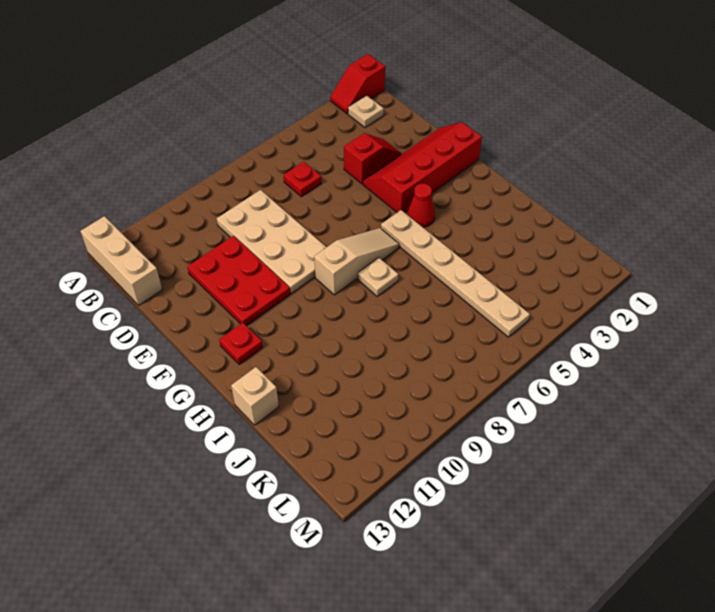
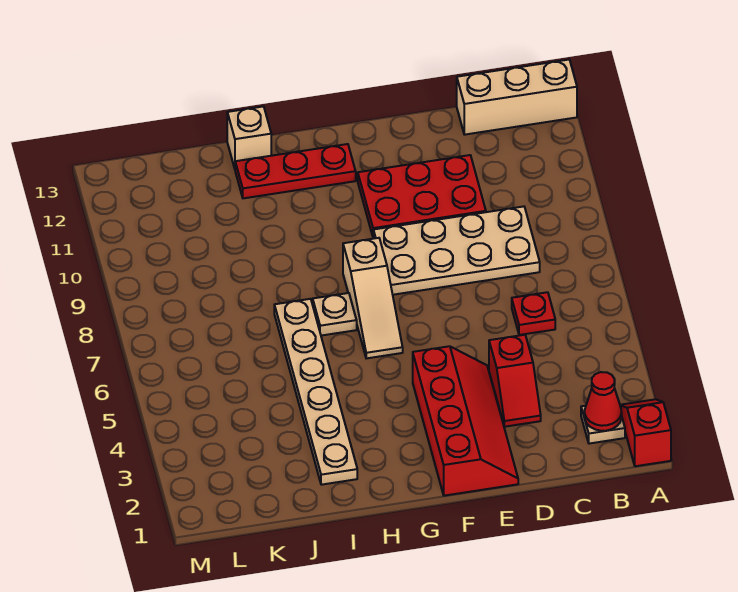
red cone G4 level 1 -> red cone B2 level 2
tan plate G5:L5 level 1 -> tan plate I2:I7 level 1
red plate G12 level 1 -> red plate G12:I12 level 1

